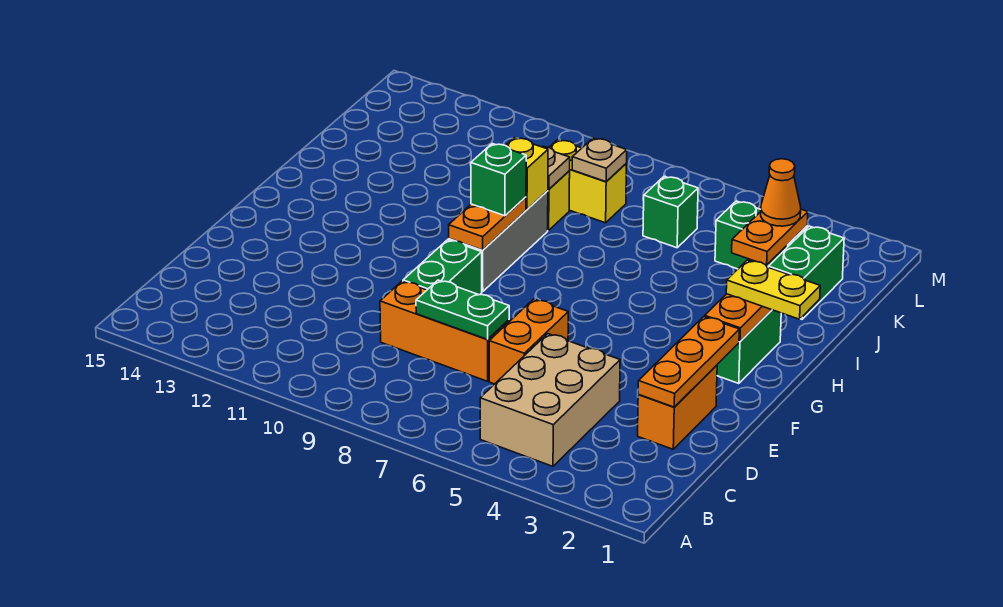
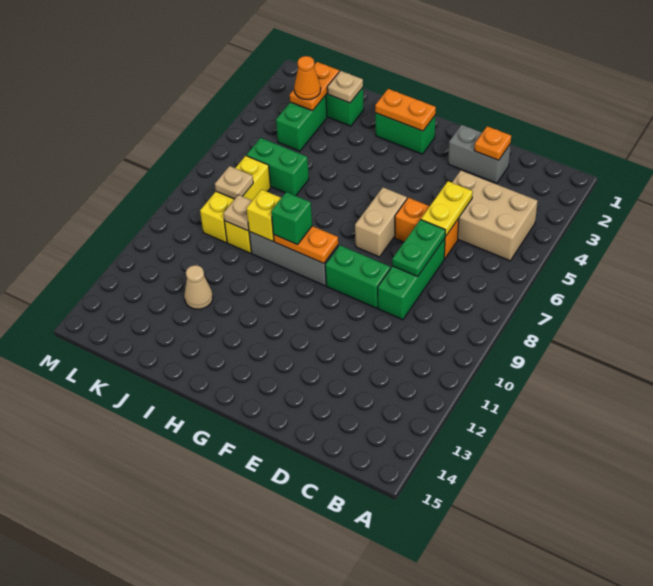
orange brick D2:E2 level 1 -> grey brick D2:E2 level 1
orange plate D2:F2 level 2 -> orange plate D2 level 2
orange brick D7:D9 level 1 -> green brick D7:D9 level 1
none -> tan brick F6:F7 level 1
yellow plate H1:H2 level 3 -> yellow plate D5:D6 level 2
none -> tan plate J2 level 2
orange plate J3:K3 level 2 -> orange plate K2:K3 level 2
none -> tan cone J12 level 1
green brick K6 level 1 -> green brick J6:K6 level 1
yellow brick K8:K9 level 1 -> yellow brick K7:K9 level 1

